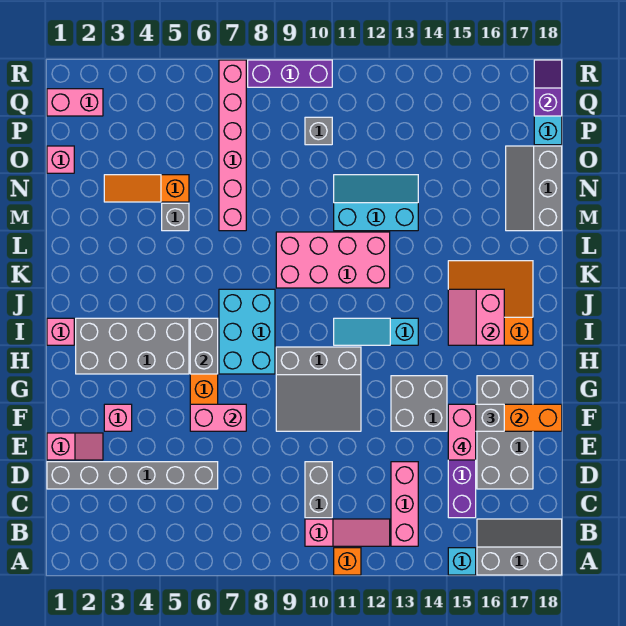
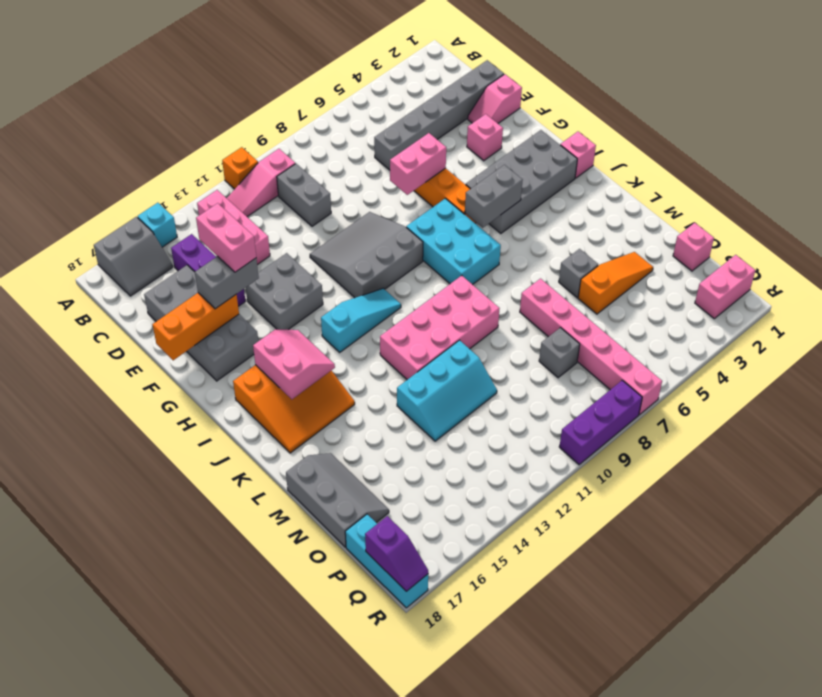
grey slope A16:B18 level 1 top A -> grey slope A16:B17 level 1 top A
grey brick H6:I6 level 2 -> grey brick I5:I6 level 2
grey brick P10 level 1 -> grey brick O8 level 1

